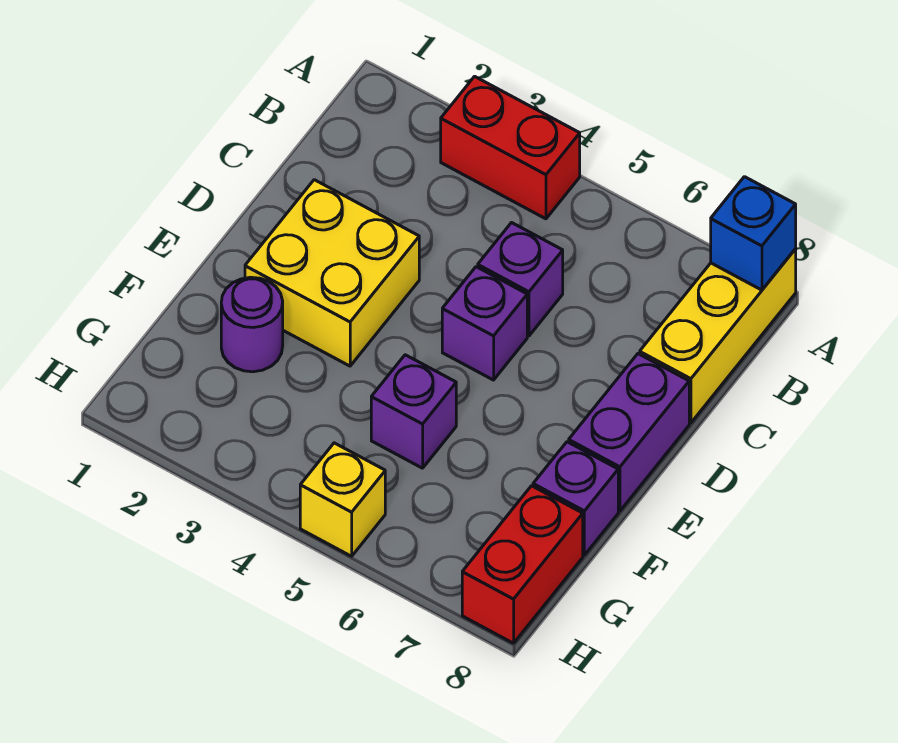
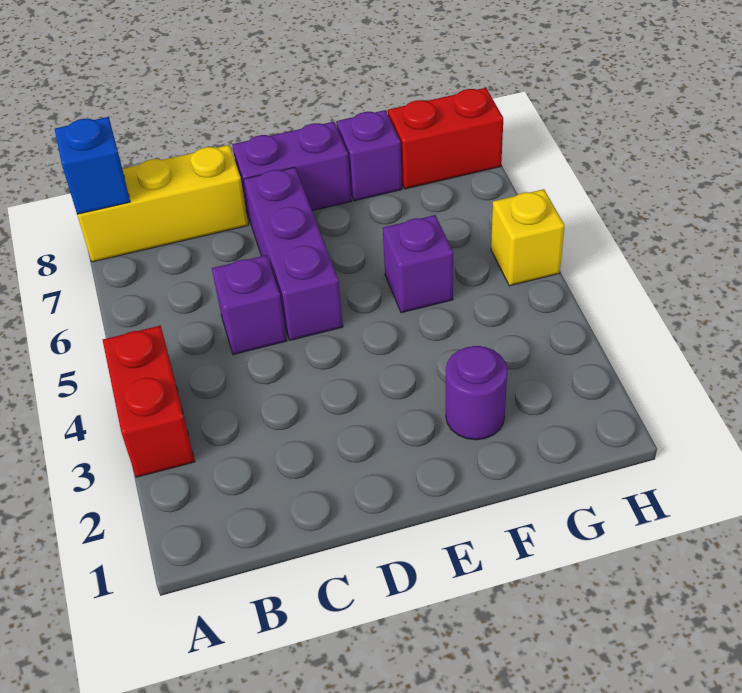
yellow brick D2:E3 level 1 -> none
purple brick D5 level 1 -> purple brick D5:D7 level 1

